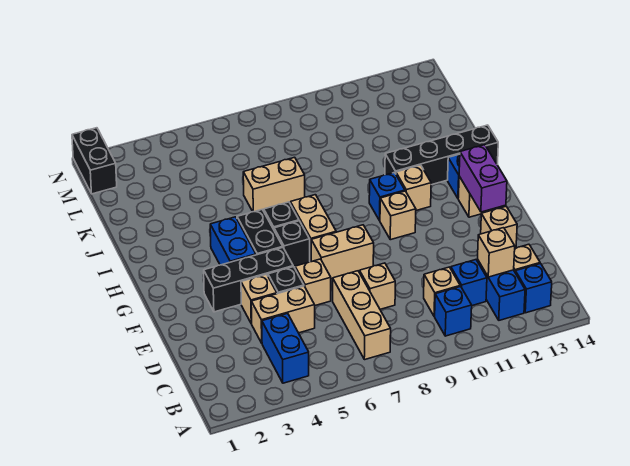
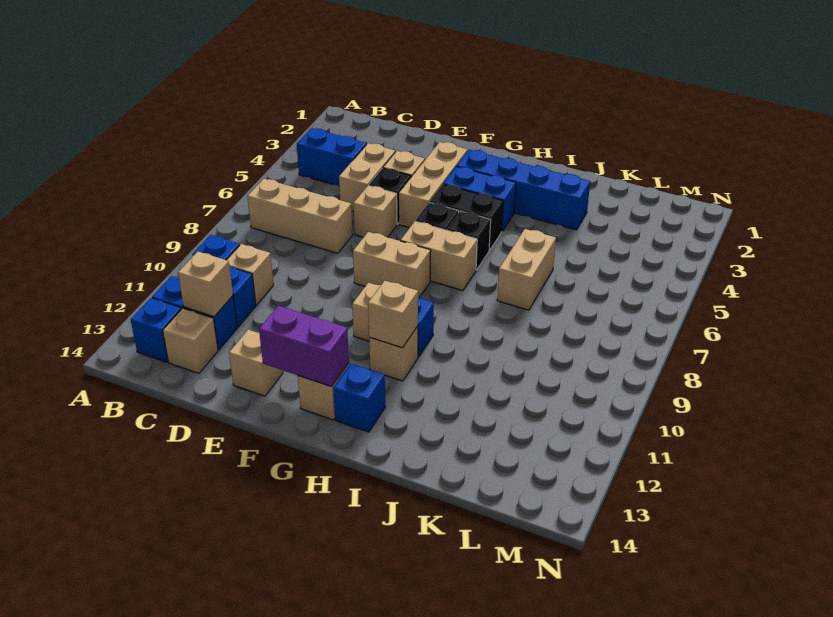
tan brick D8 level 1 -> tan brick H11 level 2
black brick F3:F5 level 1 -> tan brick F3:F5 level 1
tan brick F7:F8 level 1 -> tan brick F8:G8 level 1
none -> blue brick G3:J3 level 1
black brick I11:I14 level 1 -> none
black brick M1:N1 level 1 -> none

